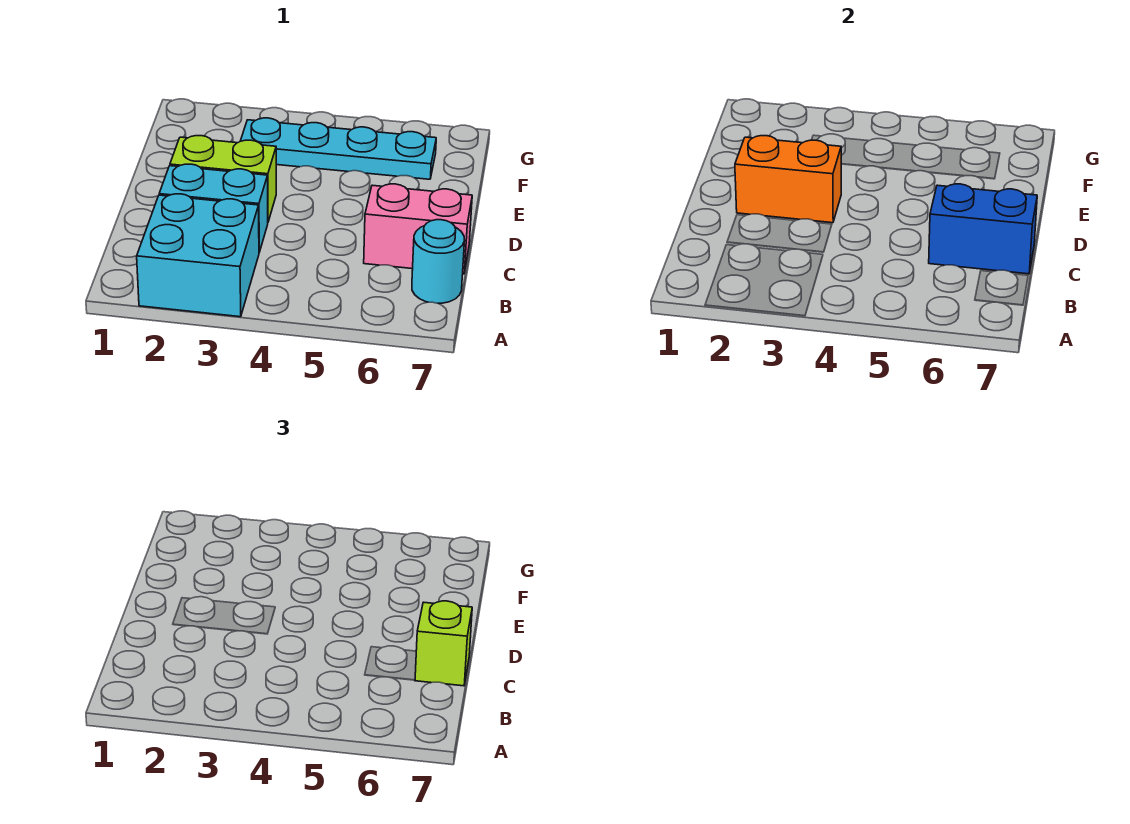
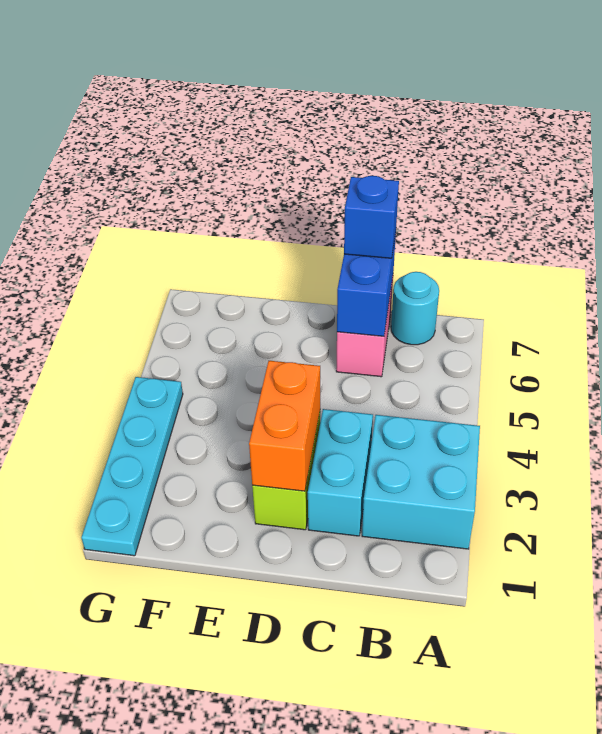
lime brick C7 level 3 -> blue brick C7 level 3
cyan plate F3:F6 level 1 -> cyan plate G1:G4 level 1

